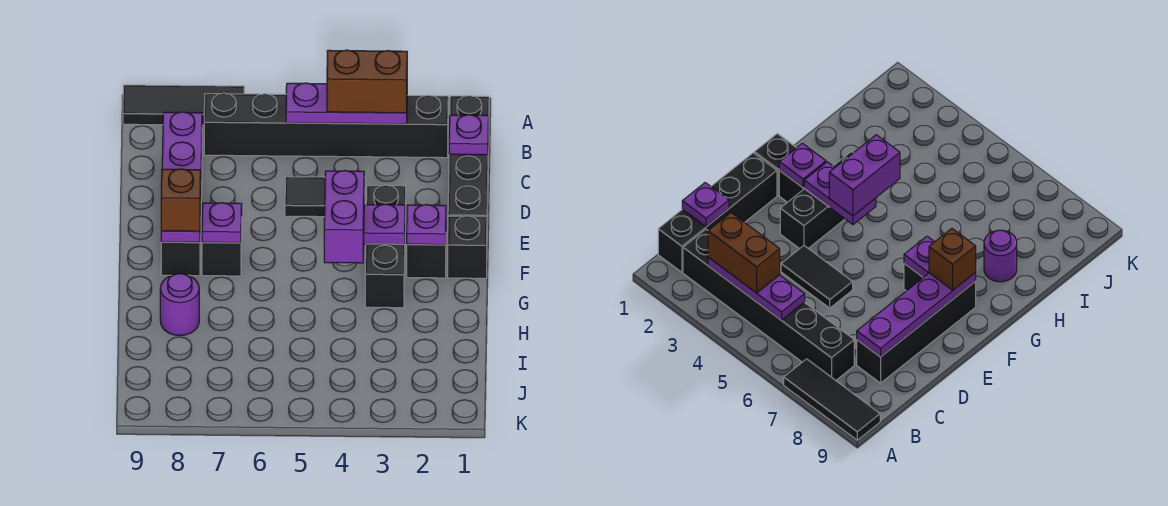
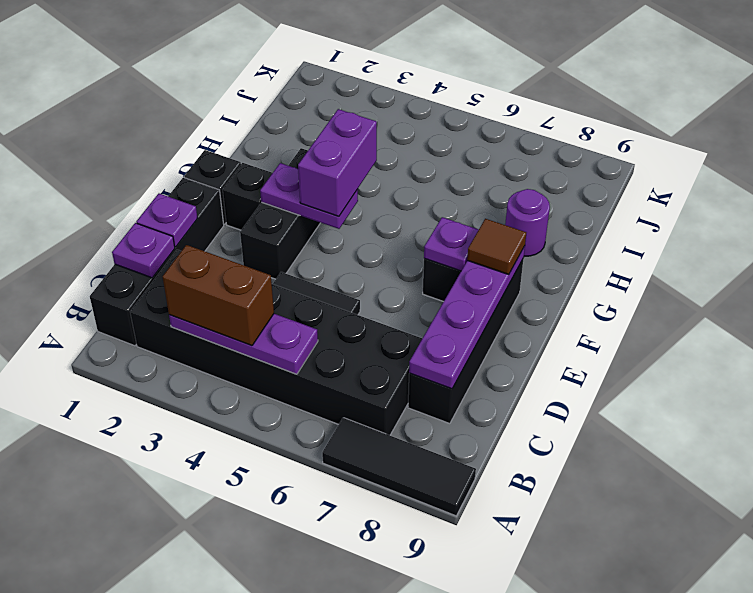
black brick B2:B7 level 1 -> black brick B2:C7 level 1
purple plate F2 level 2 -> purple plate D1 level 2
brown brick F8 level 3 -> brown tile F8 level 3

